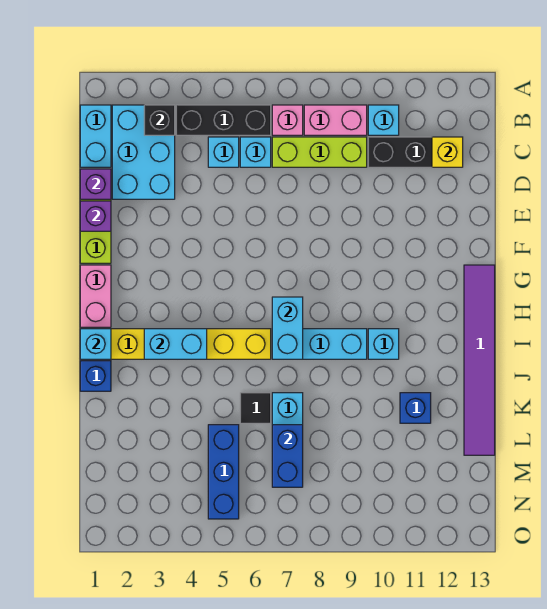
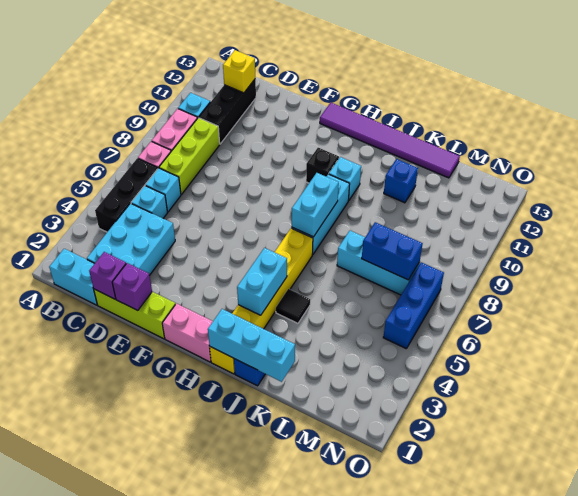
cyan brick B2:D3 level 1 -> cyan brick C2:D4 level 1
black brick B3 level 2 -> black brick H10 level 1
cyan brick H7:I7 level 2 -> cyan brick I7:I8 level 2
cyan brick I1 level 2 -> cyan brick I1:K1 level 2
black tile K6 level 1 -> black tile J4 level 1
blue brick L5:N5 level 1 -> blue brick N5:N7 level 1

